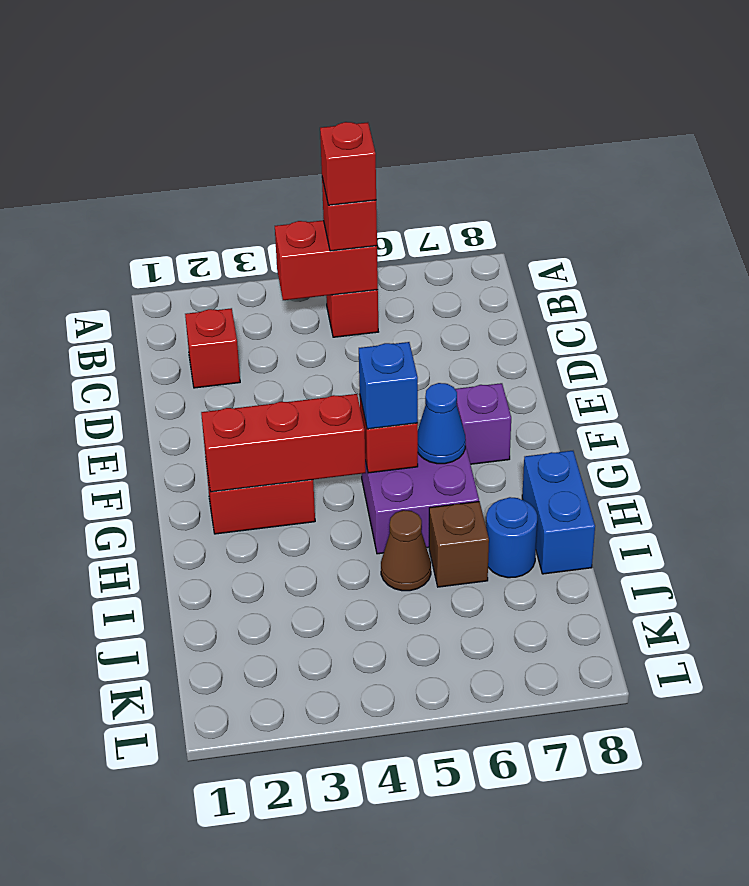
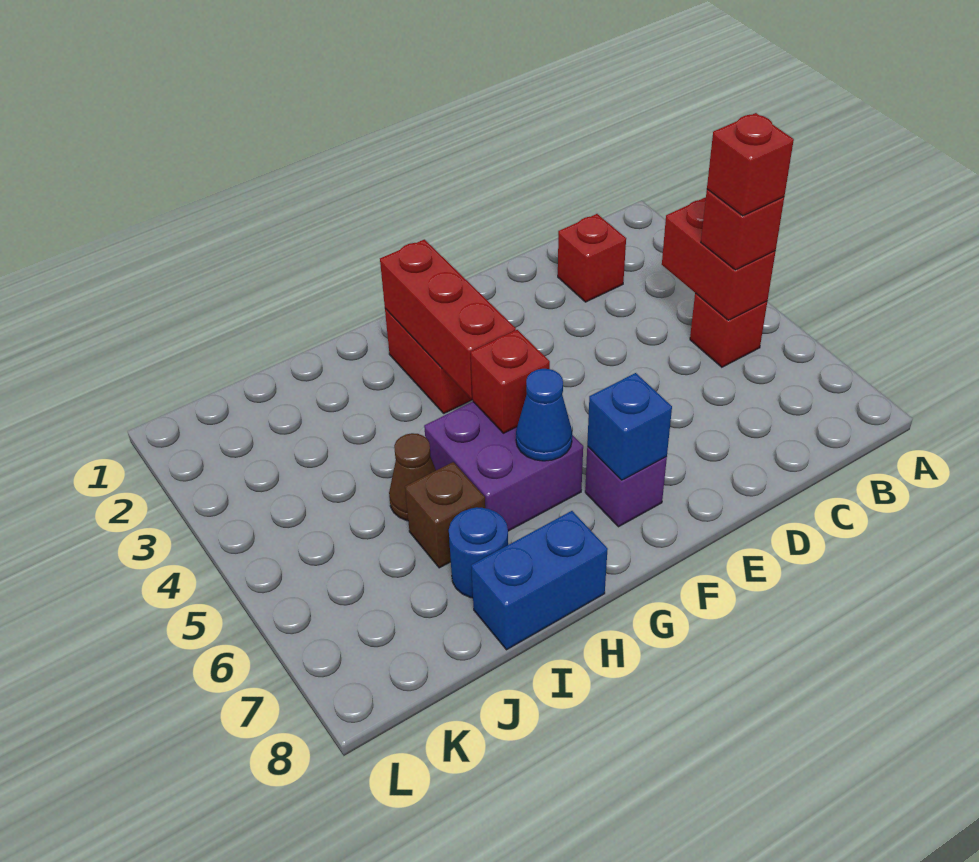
blue brick G5 level 3 -> blue brick F7 level 2

